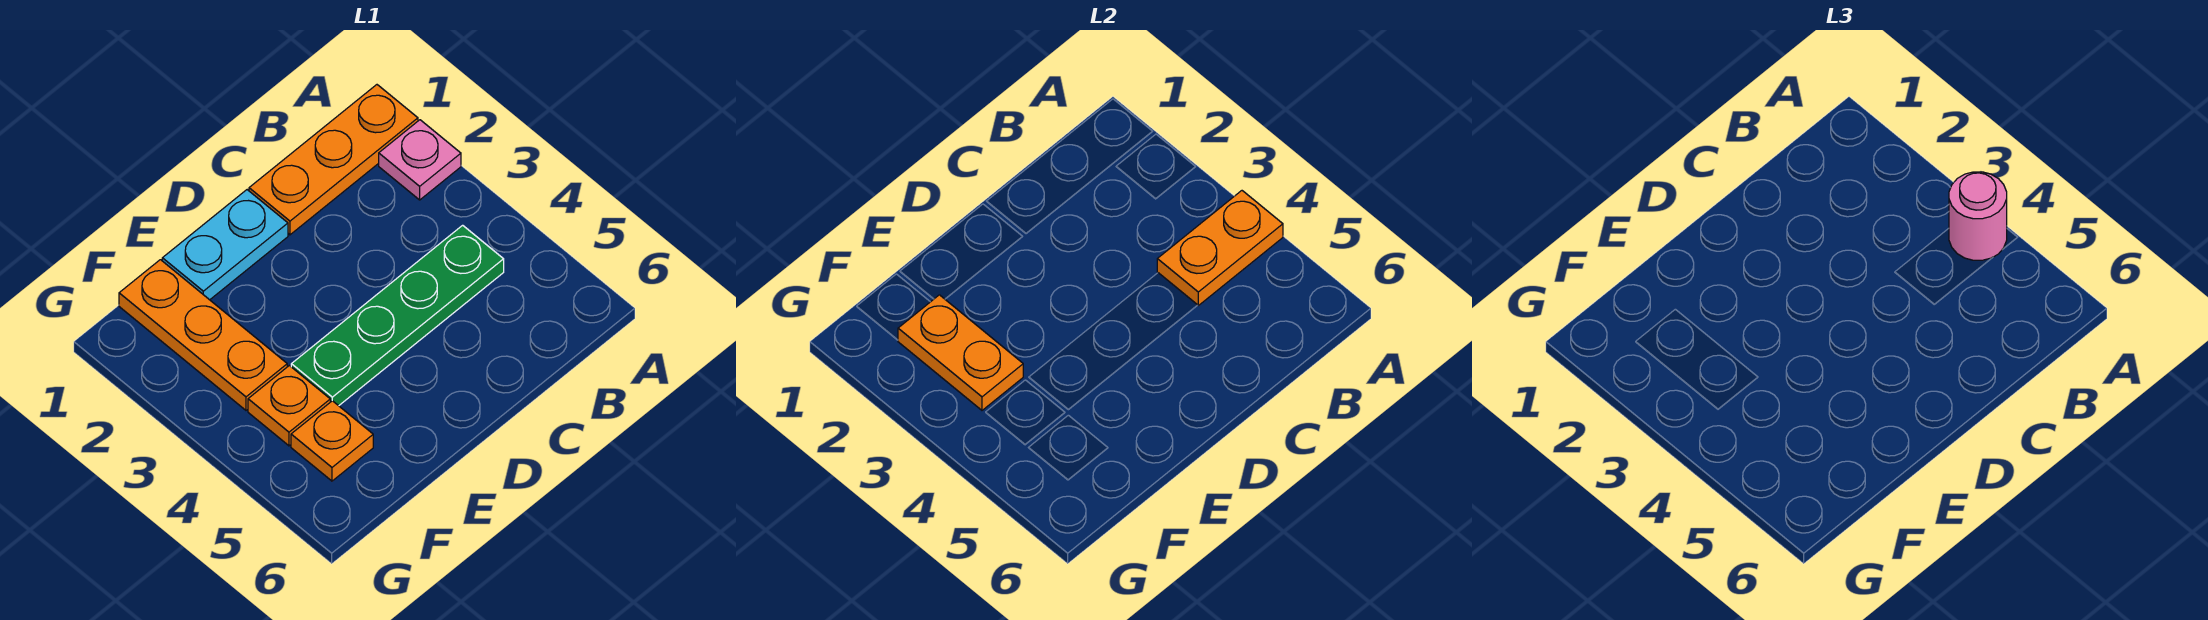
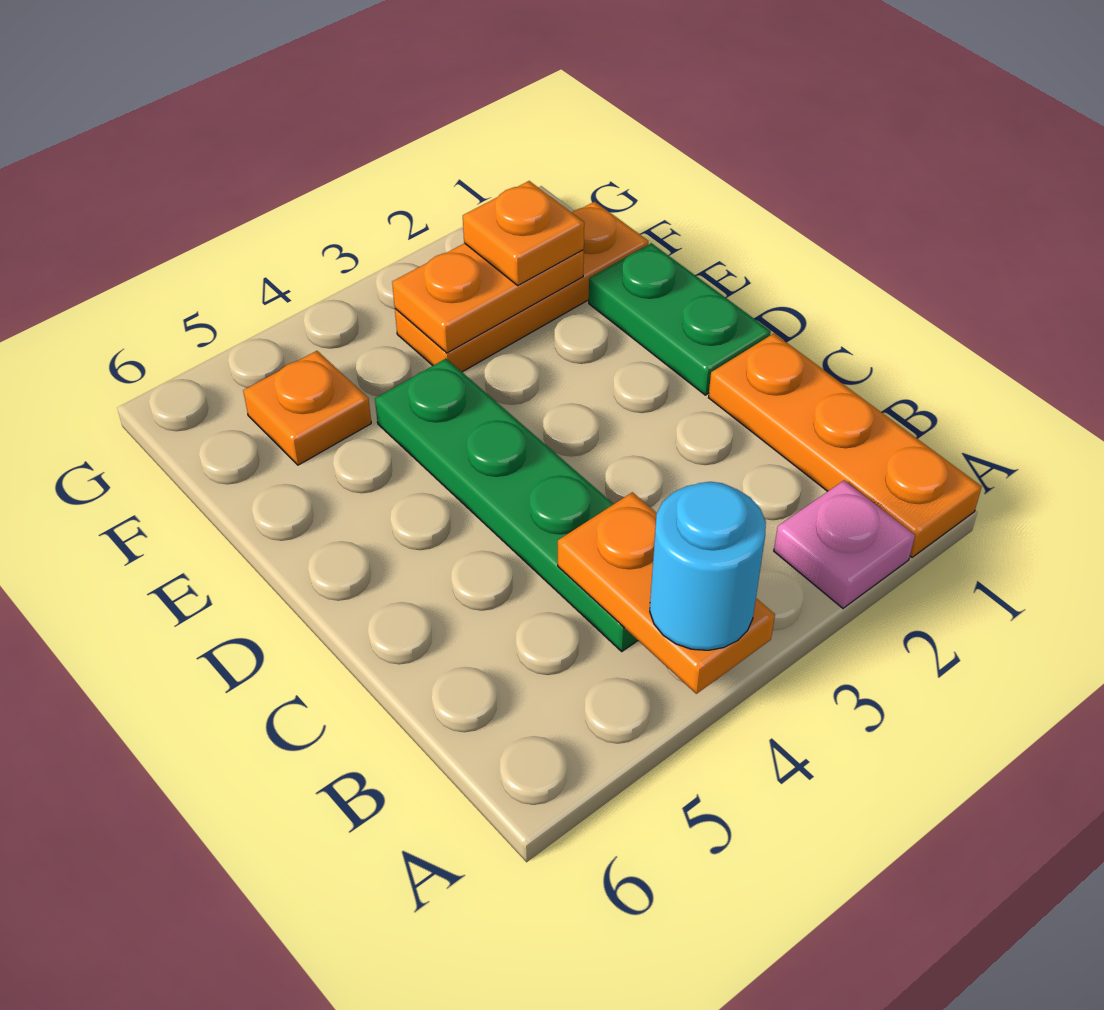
pink round brick A4 level 3 -> cyan round brick A4 level 3
cyan plate D1:E1 level 1 -> green plate D1:E1 level 1
orange plate F4 level 1 -> orange plate F2 level 3

